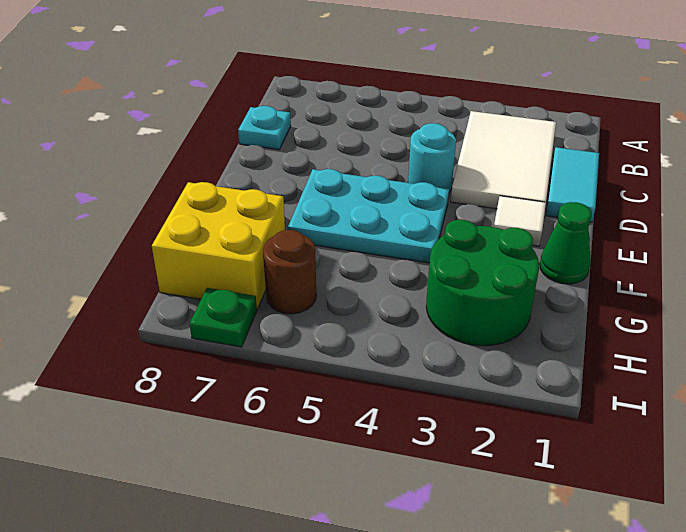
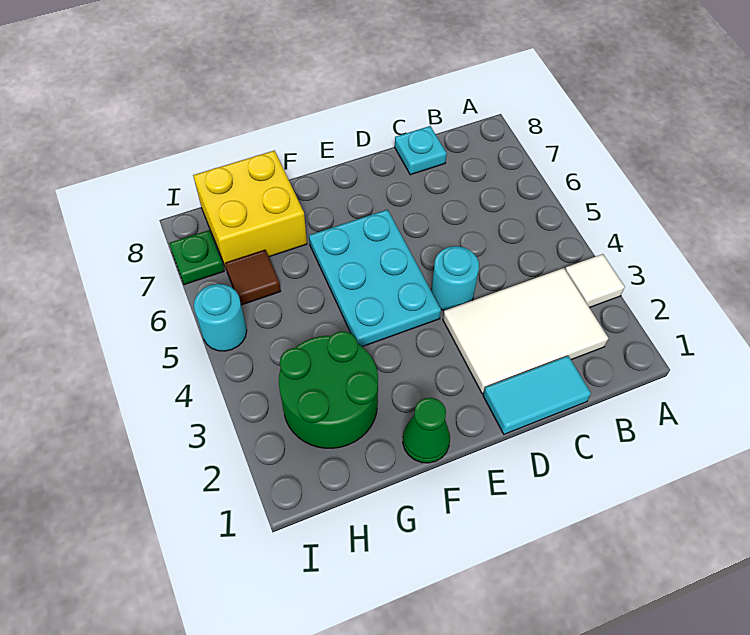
white tile E2 level 1 -> white tile A3 level 1
brown round brick H6 level 1 -> brown tile H6 level 1
none -> cyan round brick I5 level 1

